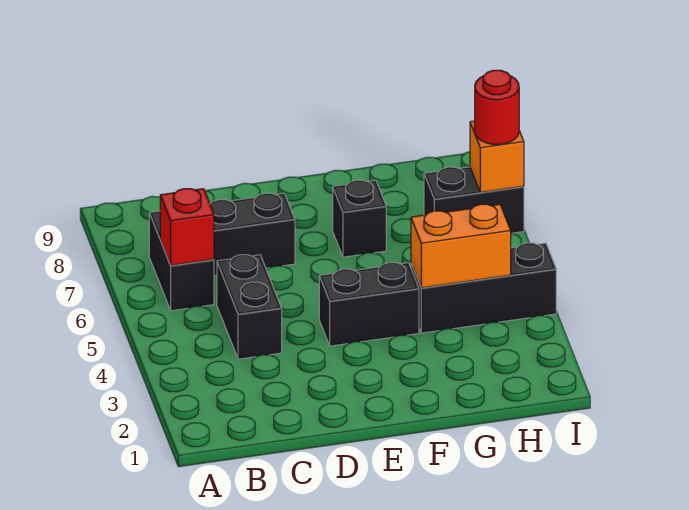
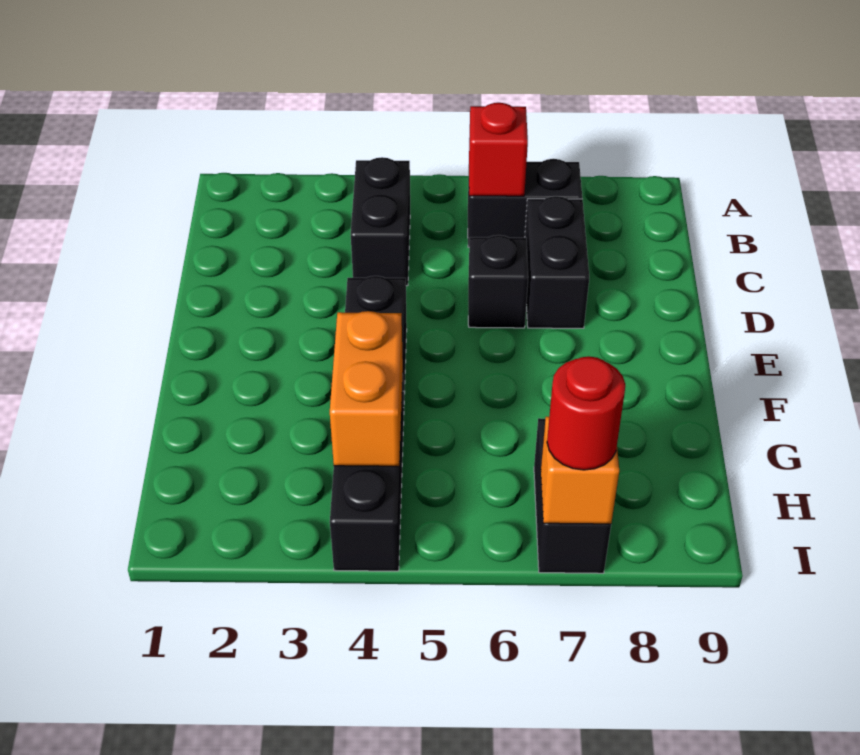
black brick C4:C5 level 1 -> black brick B4:C4 level 1
black brick F7 level 1 -> black brick D6 level 1

